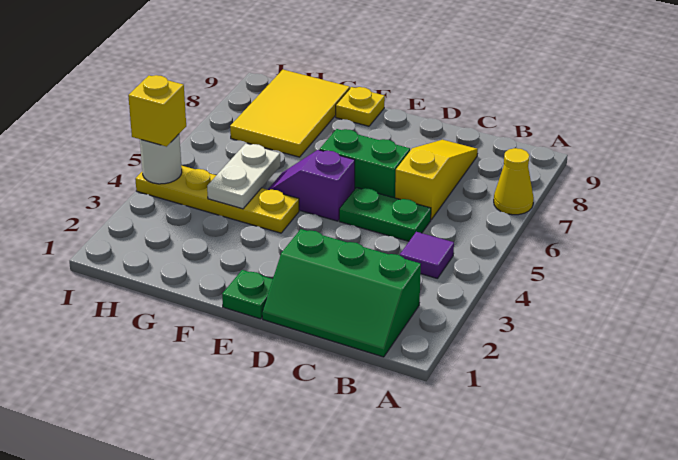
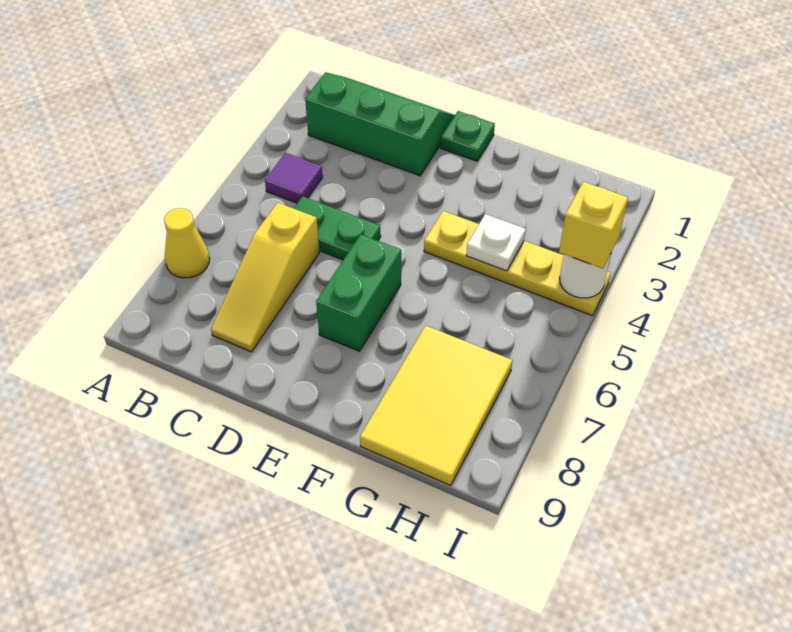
green brick D6:E6 level 1 -> green brick E6:E7 level 1
purple slope E5:F5 level 1 top E -> none
yellow plate F9 level 1 -> none
white plate G4:G5 level 2 -> white plate G4 level 2

